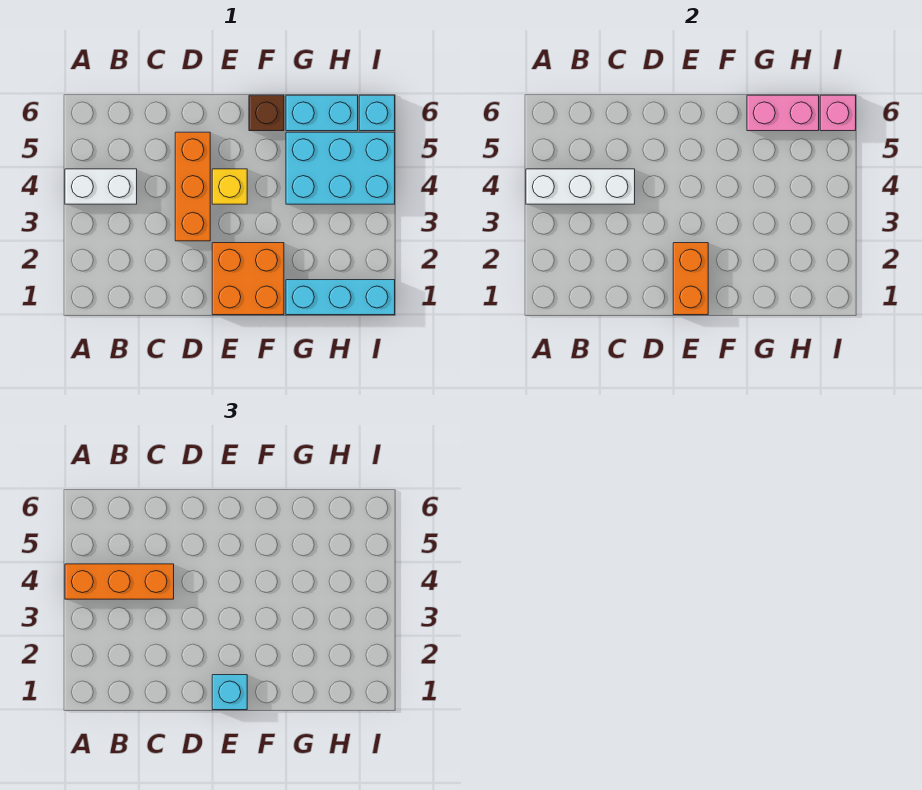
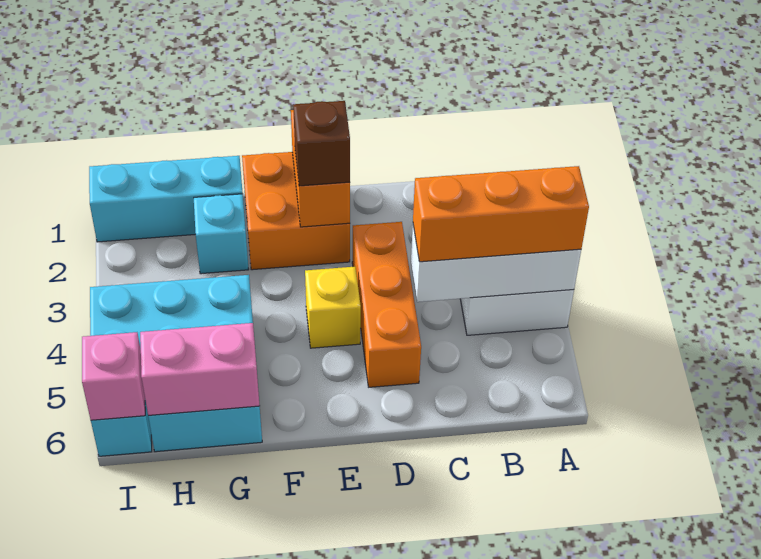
cyan brick E1 level 3 -> cyan brick G2 level 1
brown brick F6 level 1 -> brown brick E2 level 3

